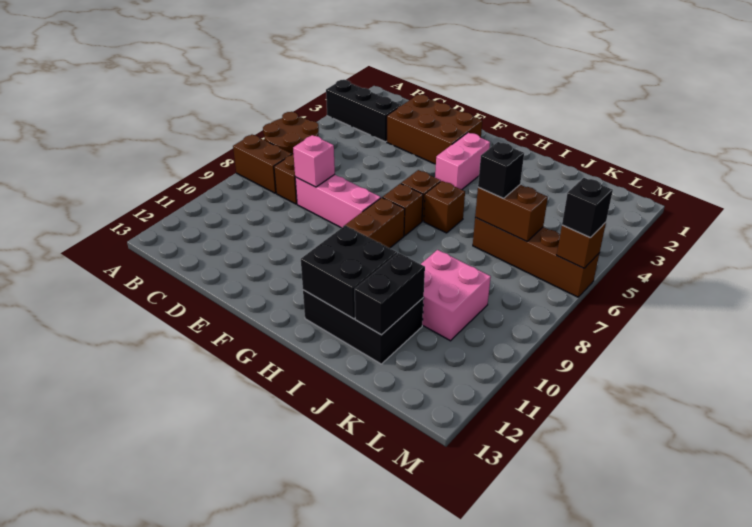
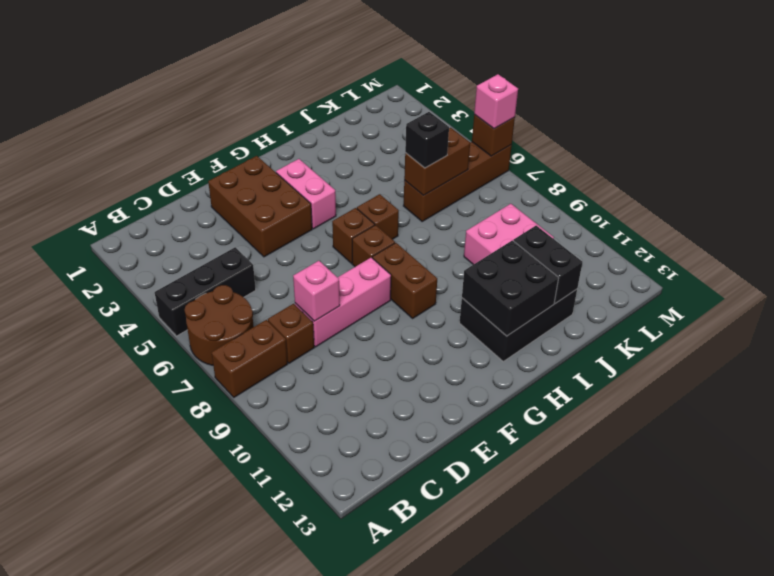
black brick A3:C3 level 1 -> black brick A5:C5 level 1
brown brick D2:F3 level 1 -> brown brick E2:F4 level 1
black brick M6 level 3 -> pink brick M6 level 3

